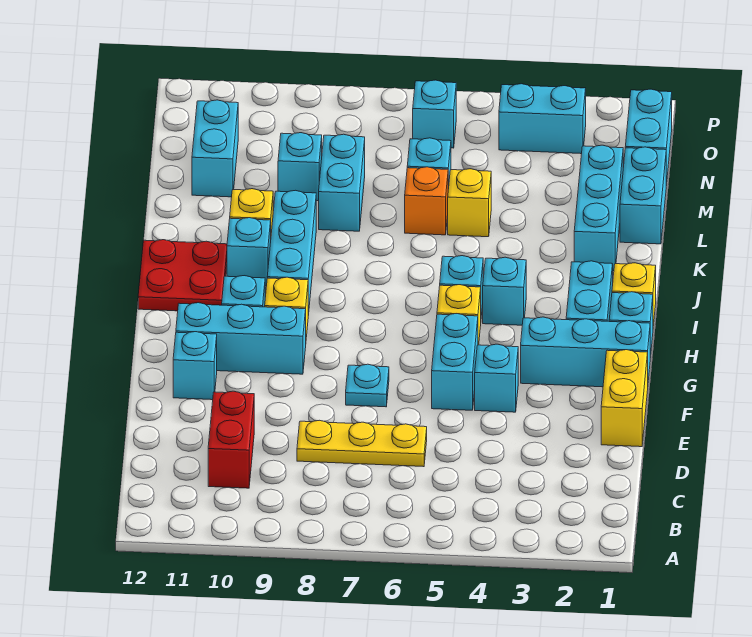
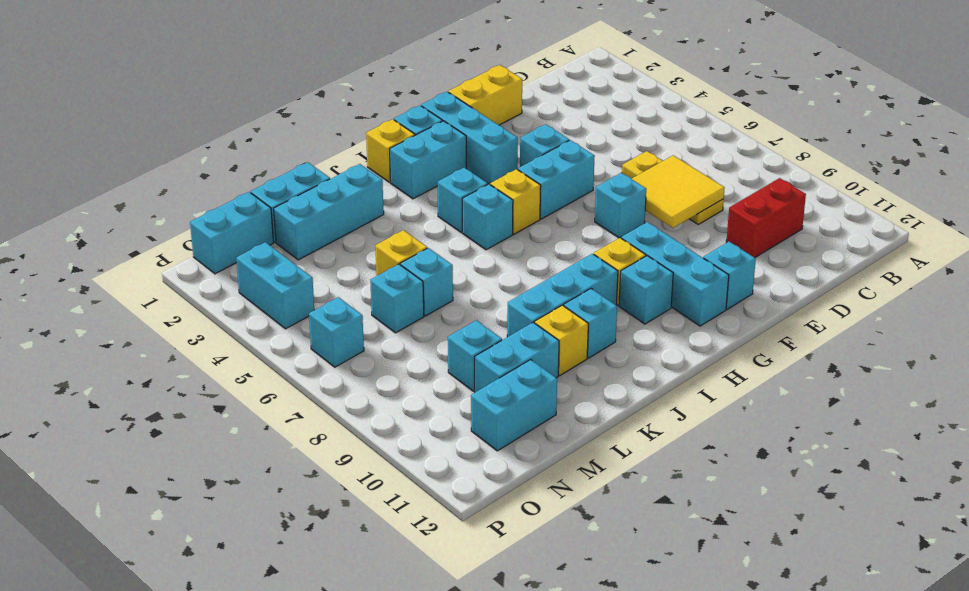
none -> yellow tile D7:E8 level 2
cyan plate F7 level 1 -> cyan brick F7 level 1
red plate I11:J12 level 1 -> none
orange brick L6 level 1 -> cyan brick L6 level 1
cyan brick L8:M8 level 1 -> cyan brick L10:M10 level 1

